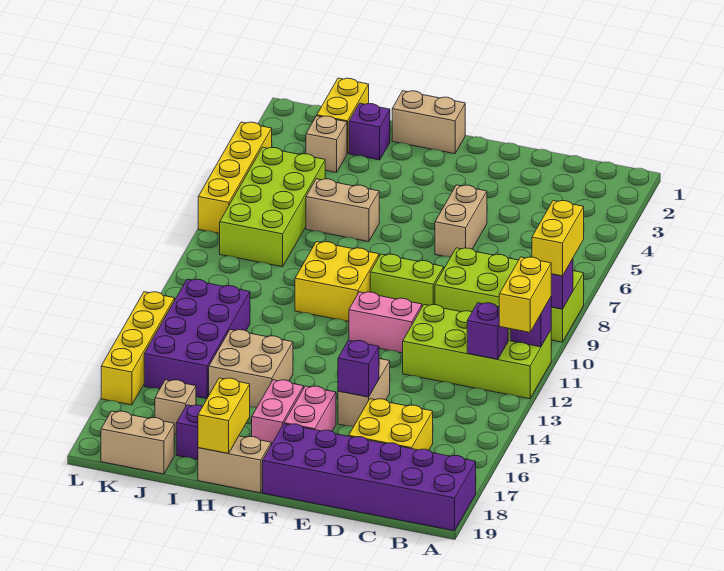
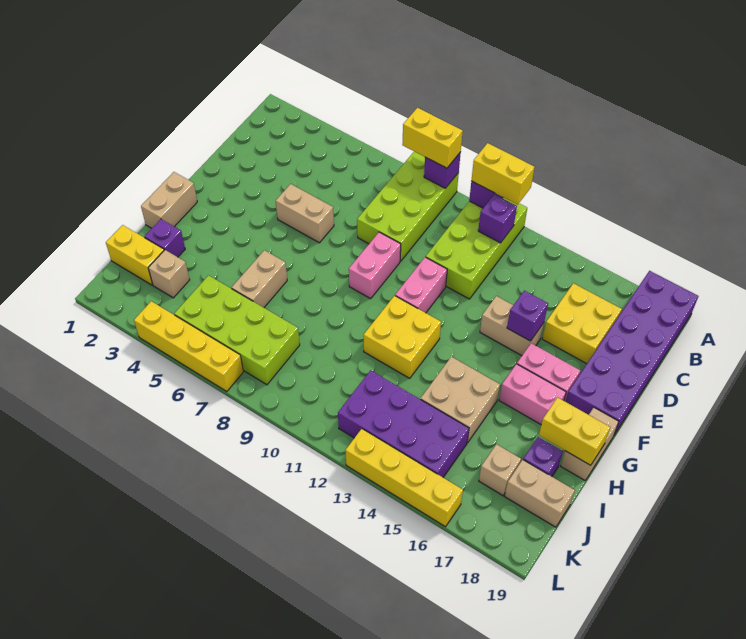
lime brick E9:F9 level 1 -> pink brick E9:F9 level 1
yellow brick G9:H10 level 1 -> yellow brick G11:H12 level 1
tan brick J19:K19 level 1 -> tan brick J18:J19 level 1

